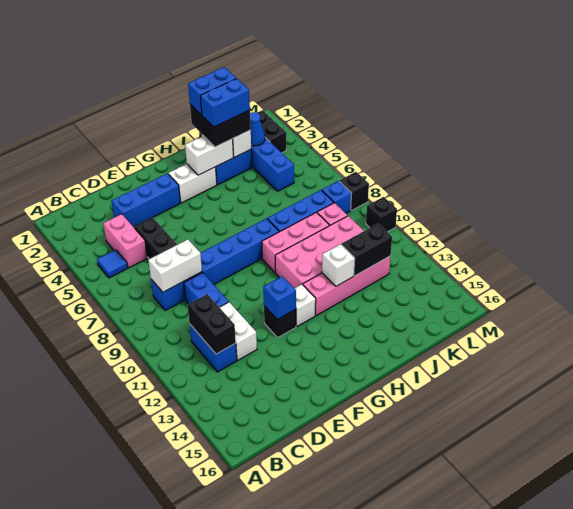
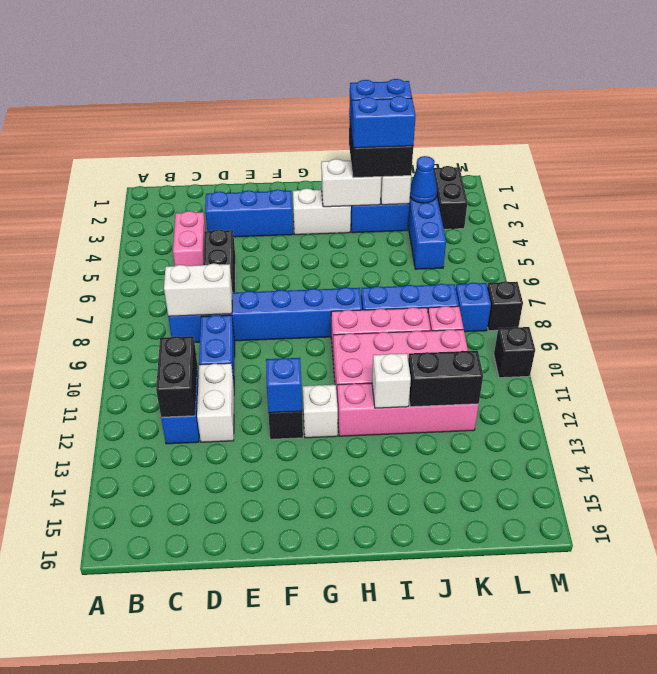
blue tile B5 level 1 -> none

